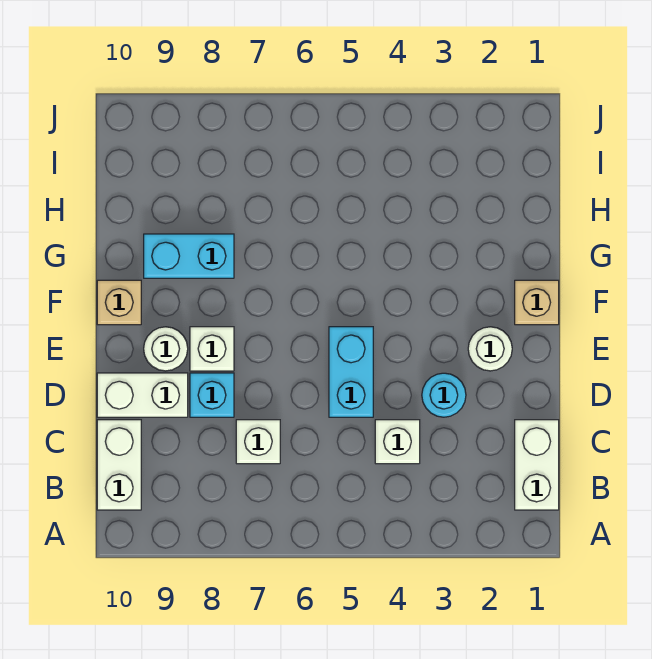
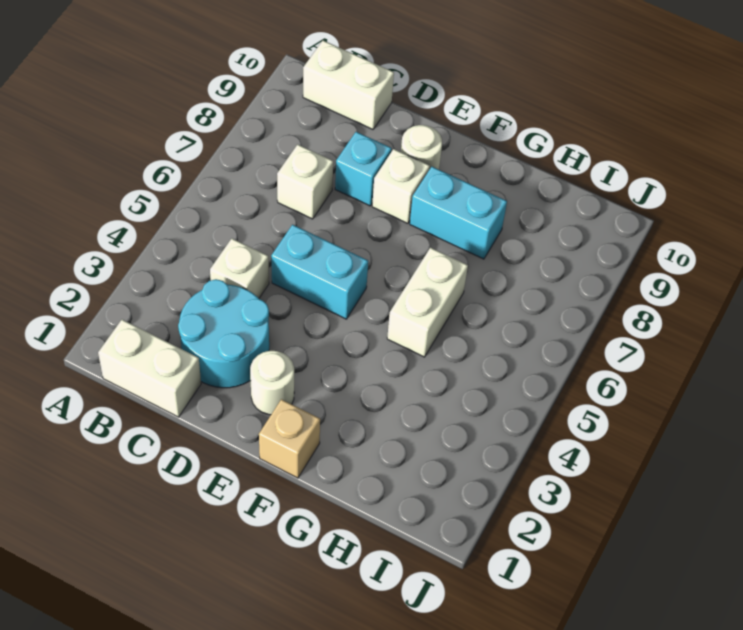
cyan round brick D3 level 1 -> cyan round brick C2:D3 level 1
white brick D9:D10 level 1 -> white brick G5:G6 level 1
tan brick F10 level 1 -> none
cyan brick G8:G9 level 1 -> cyan brick F8:G8 level 1

